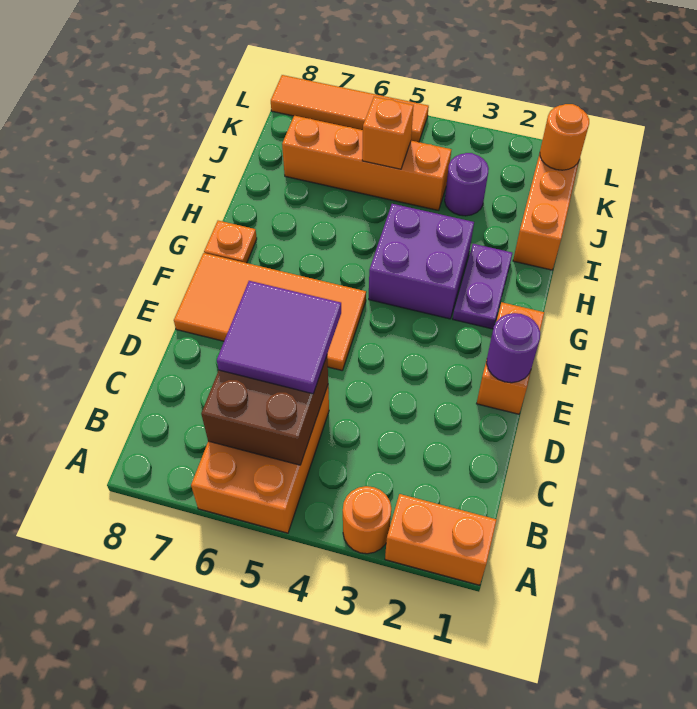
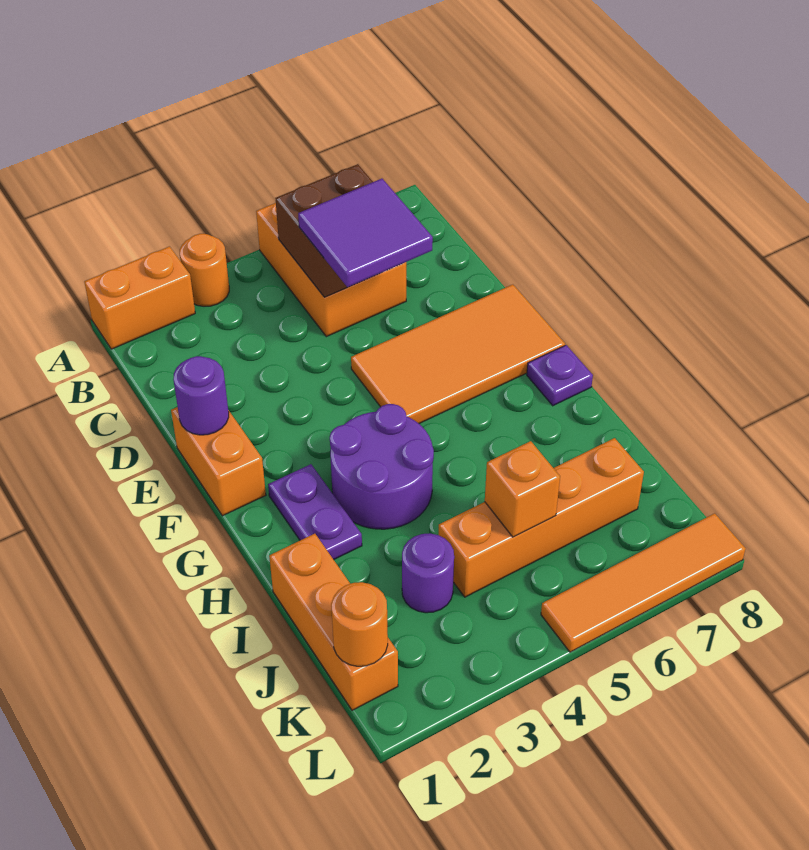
purple brick G3:H4 level 1 -> purple round brick G3:H4 level 1
orange plate G8 level 1 -> purple plate G8 level 1

